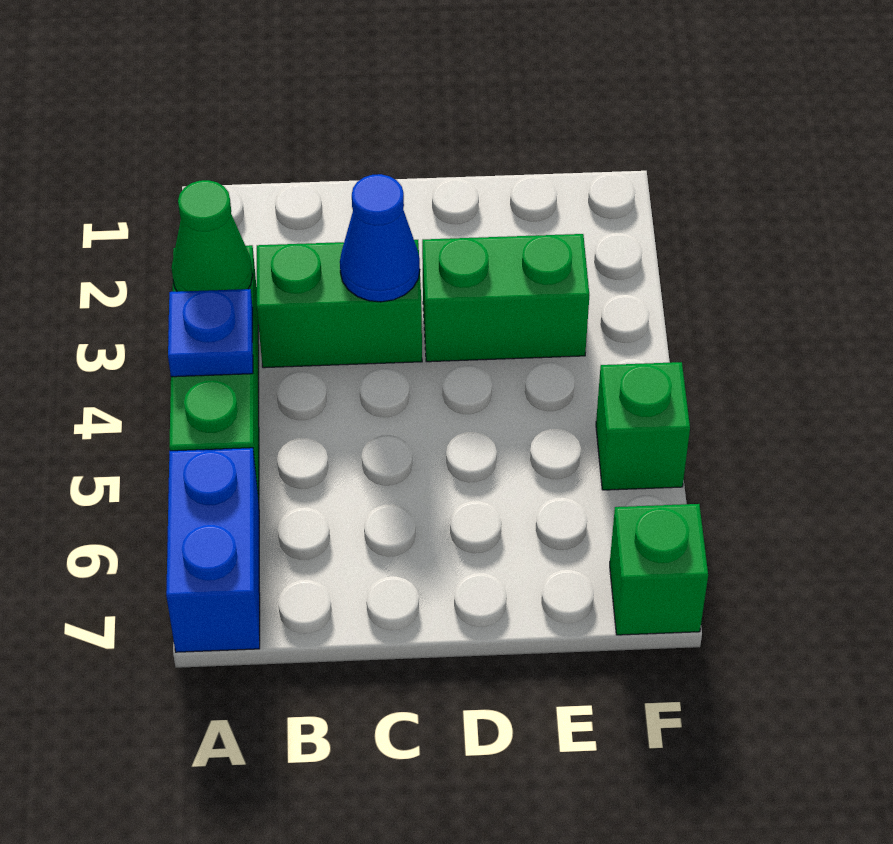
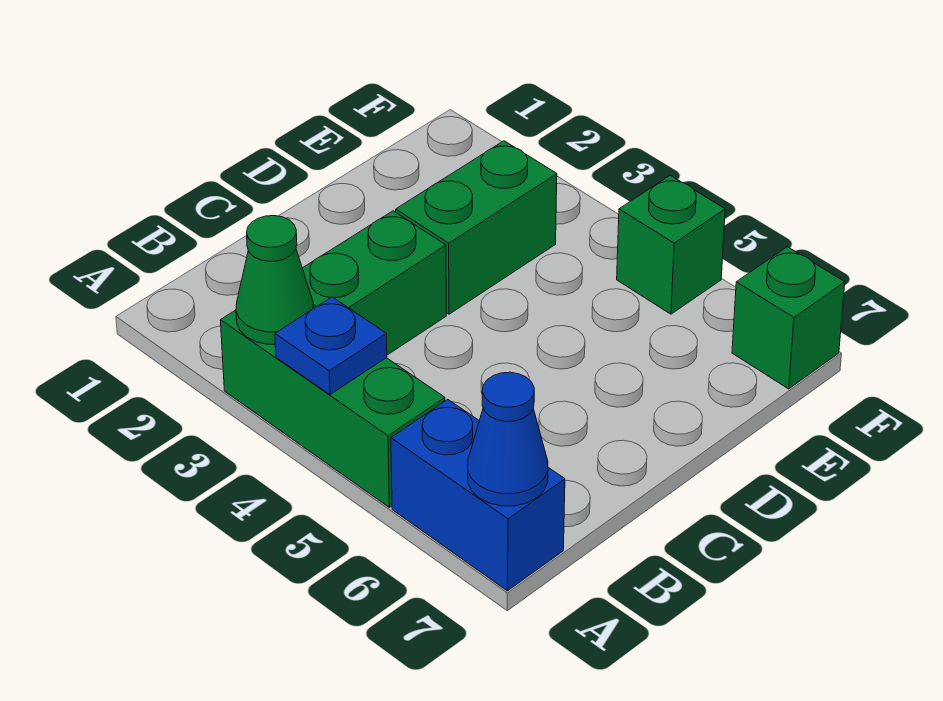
blue cone C3 level 2 -> blue cone A7 level 2

